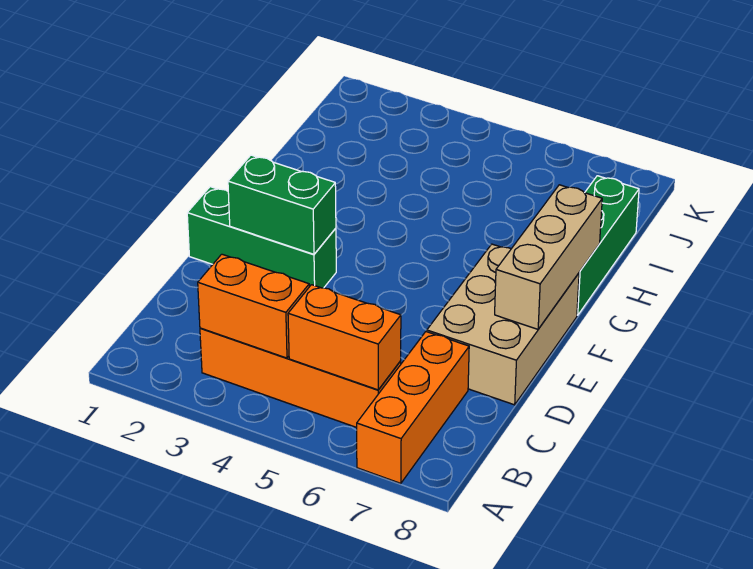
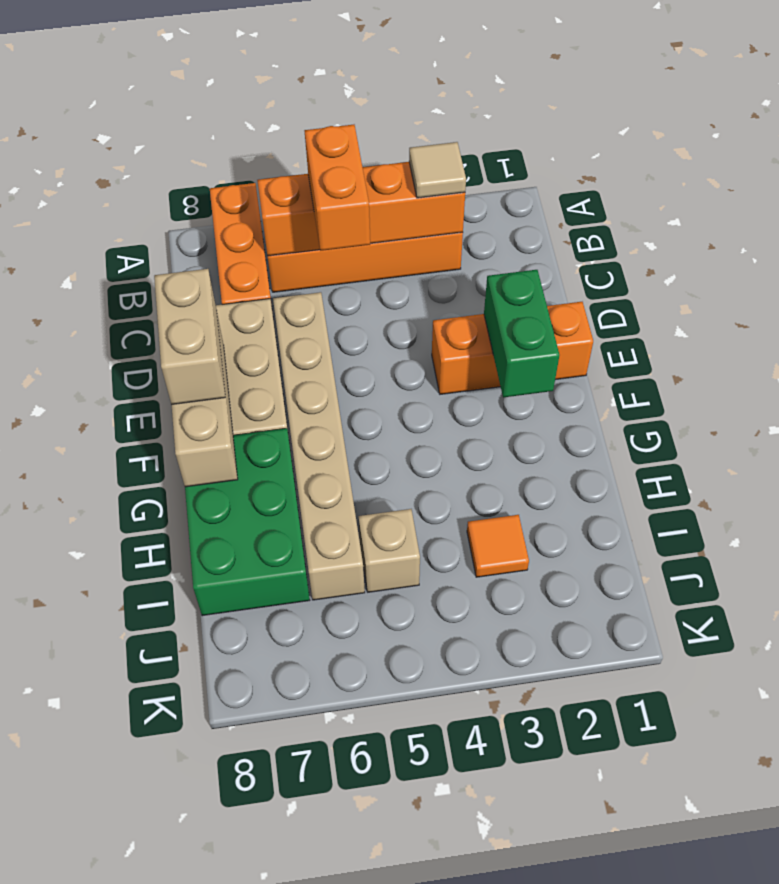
none -> tan tile B3 level 3
none -> orange brick B5:C5 level 3
none -> tan brick D6:I6 level 1
green brick E1:E3 level 1 -> orange brick E1:E3 level 1
green brick E2:E3 level 2 -> green brick E2:F2 level 2
none -> tan brick E8:F8 level 3
green brick G8:I8 level 1 -> green brick G7:I8 level 1
none -> orange tile I3 level 1
none -> tan brick I5 level 1

